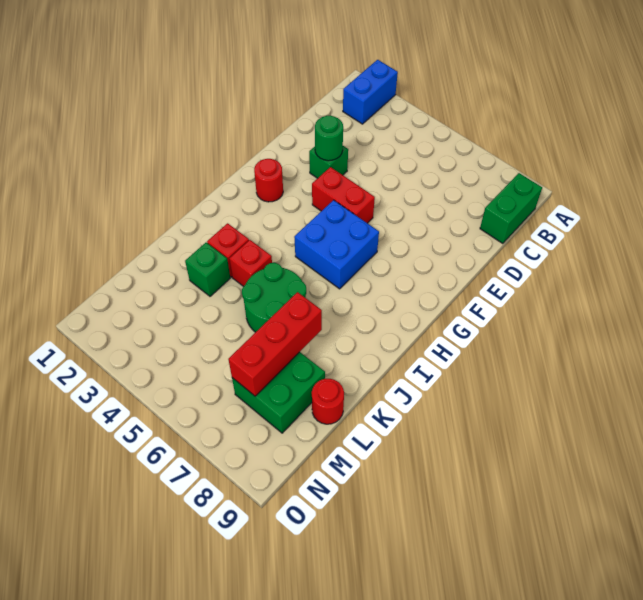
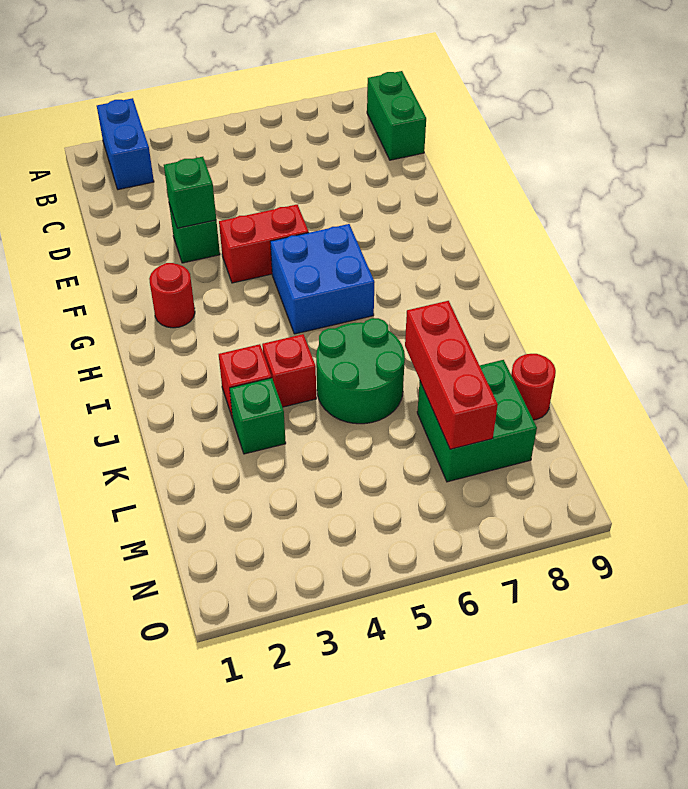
green round brick E3 level 2 -> green brick E3 level 2

